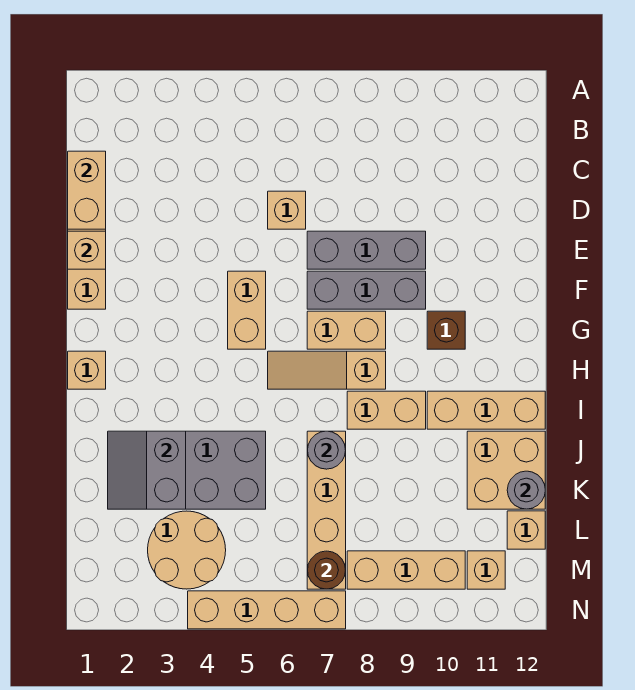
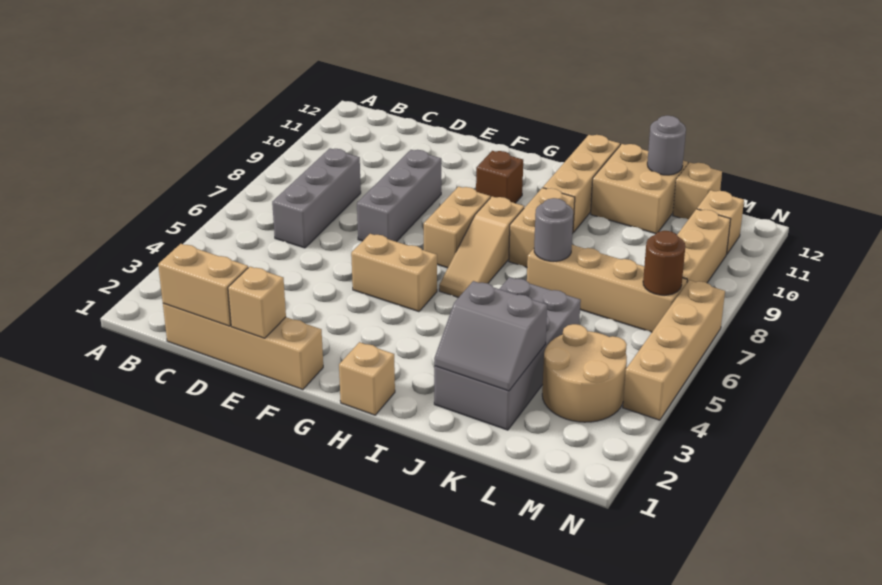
tan brick D6 level 1 -> none
grey brick F7:F9 level 1 -> grey brick C6:C8 level 1

